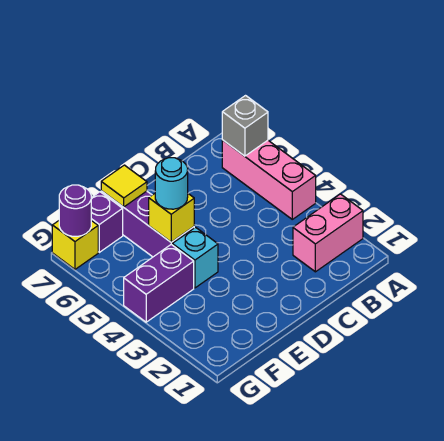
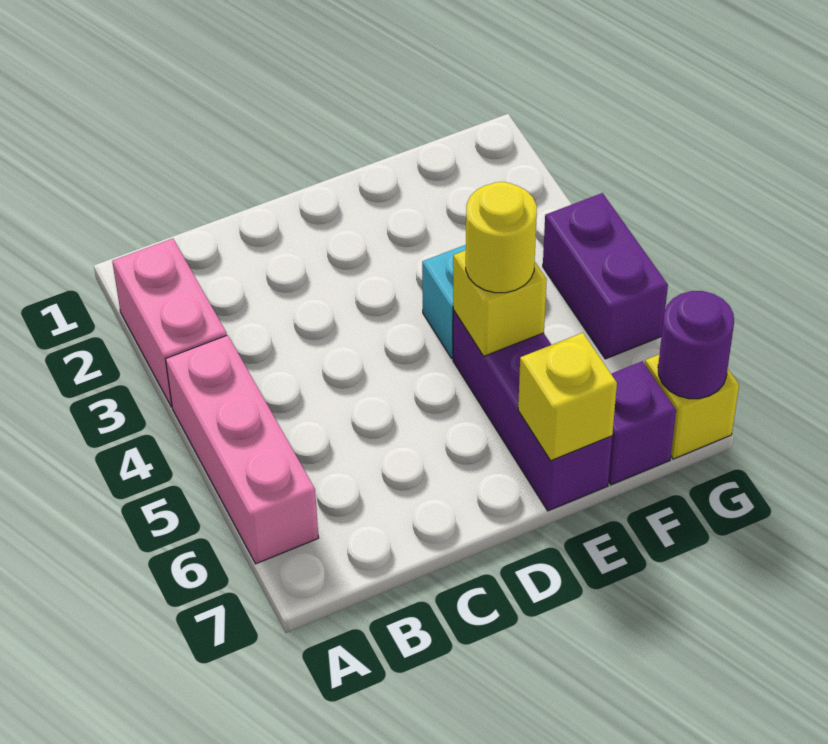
pink brick A2:B2 level 1 -> pink brick A2:A3 level 1
grey brick A6 level 2 -> none
cyan round brick E5 level 3 -> yellow round brick E5 level 3
yellow tile E7 level 2 -> yellow brick E7 level 2
purple brick F4:G4 level 1 -> purple brick G4:G5 level 1

